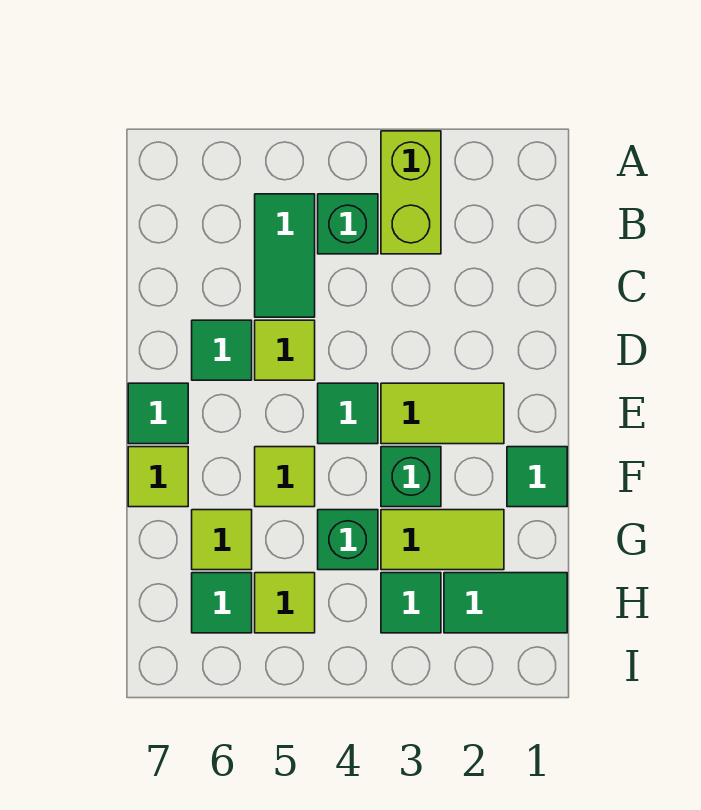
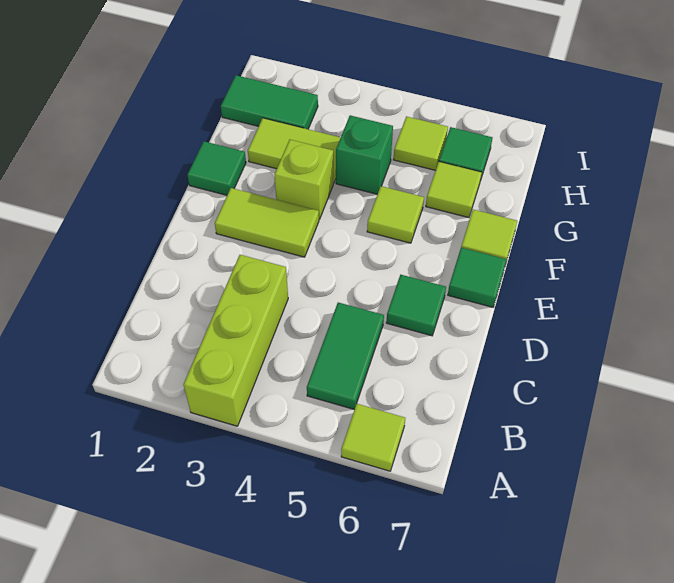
lime brick A3:B3 level 1 -> lime brick A3:C3 level 1
green brick B4 level 1 -> none
lime tile D5 level 1 -> lime tile A6 level 1
green tile E4 level 1 -> none
green brick F3 level 1 -> lime brick F3 level 1
green tile H3 level 1 -> none

